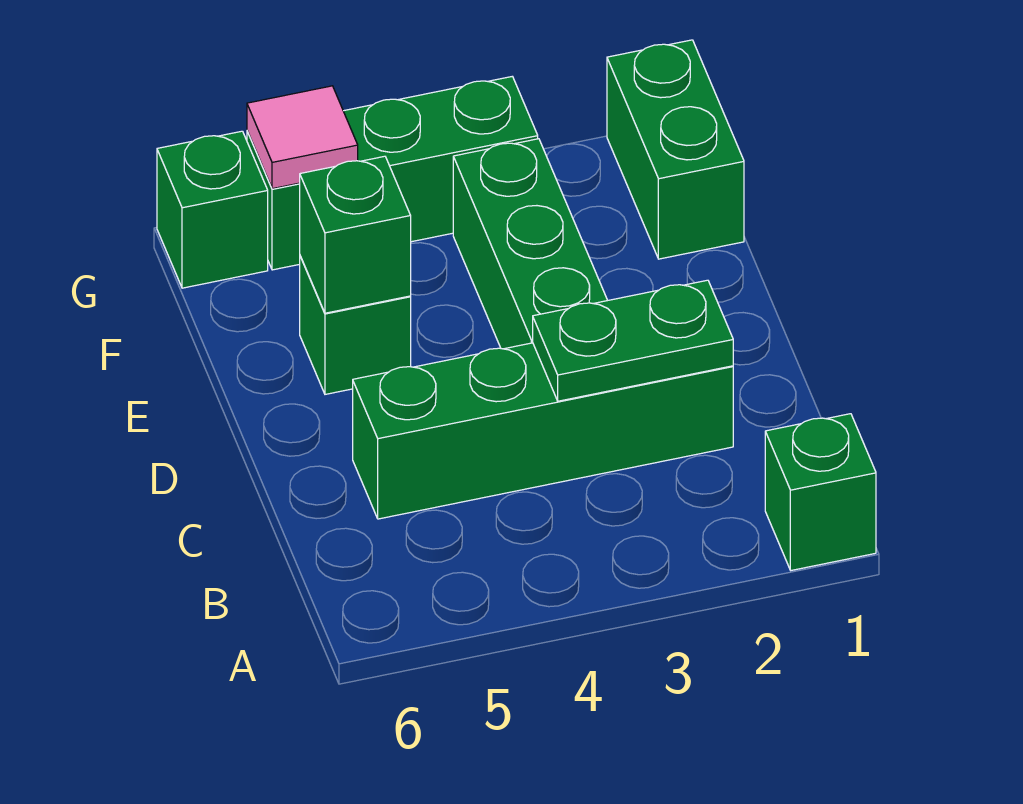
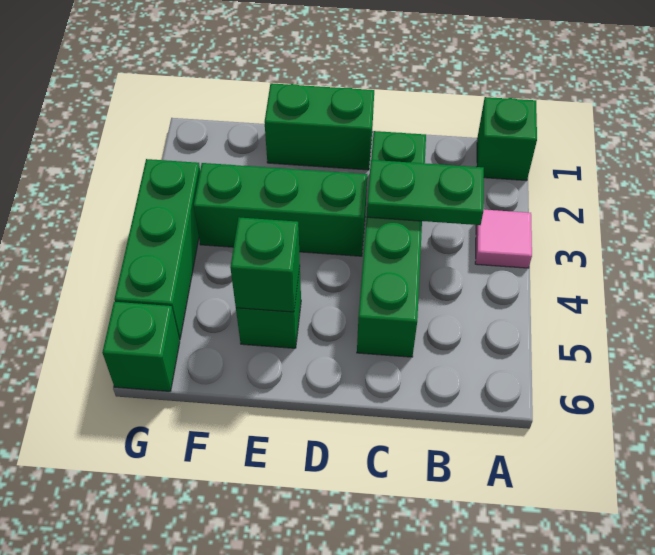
green plate C2:C3 level 2 -> green plate B3:C3 level 2
green brick F1:G1 level 1 -> green brick D1:E1 level 1
pink tile G5 level 2 -> pink tile A3 level 1

